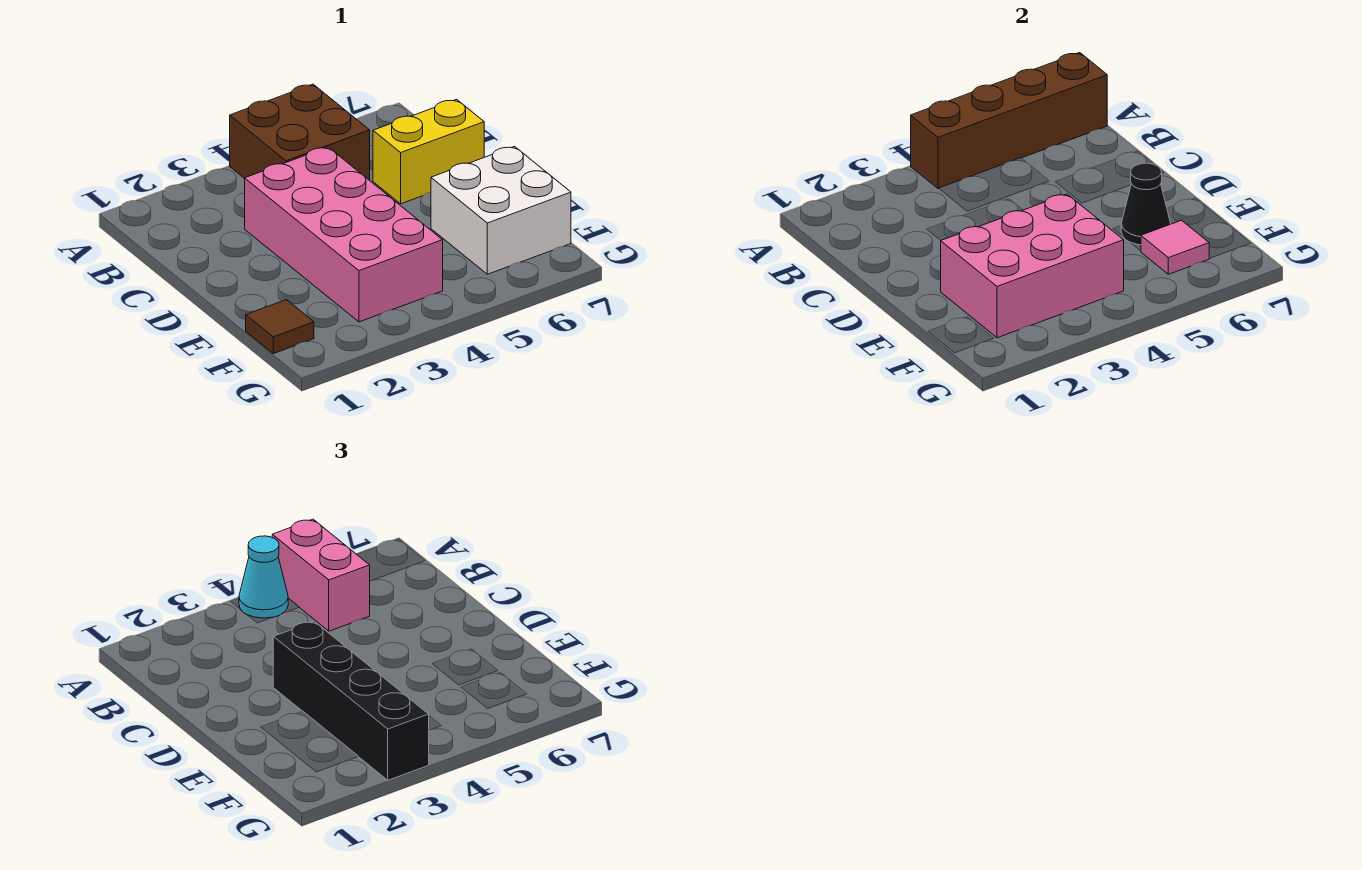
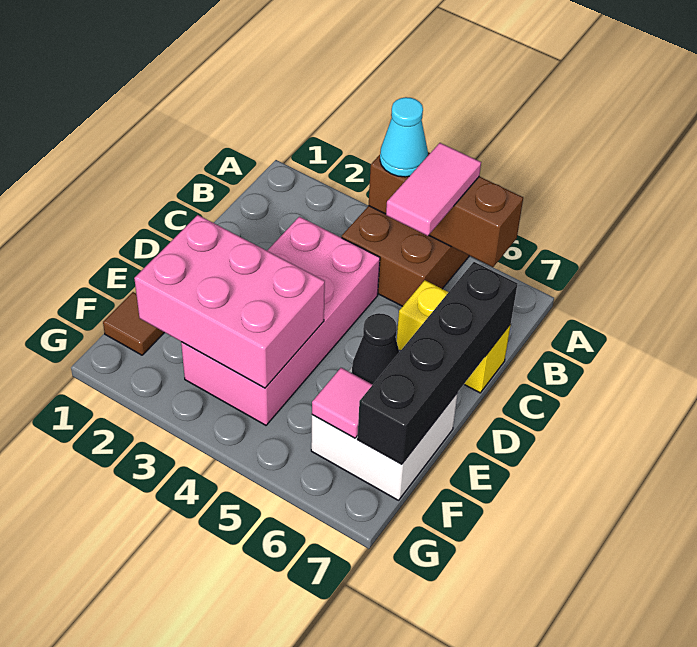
brown brick A4:A7 level 2 -> brown brick A4:A6 level 2
pink brick A5:B5 level 3 -> pink tile A5:B5 level 3
black brick D3:G3 level 3 -> black brick C7:F7 level 2

